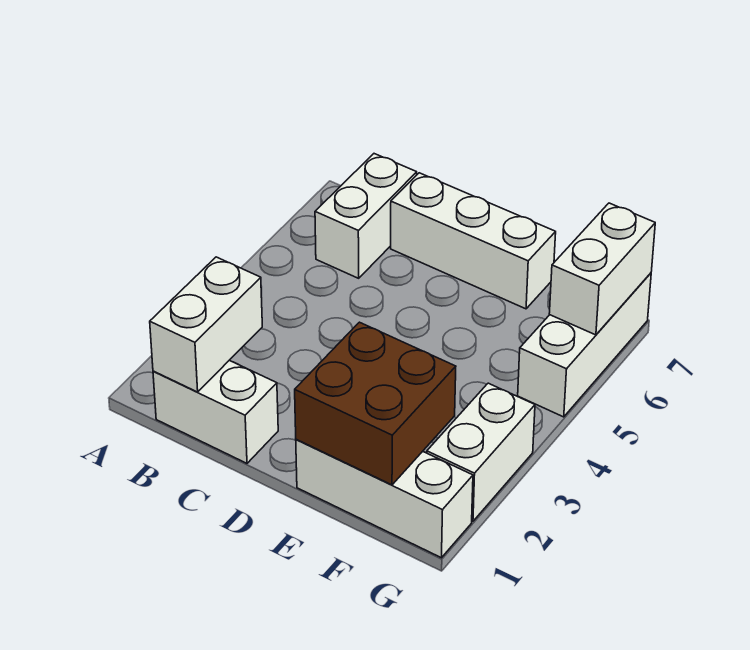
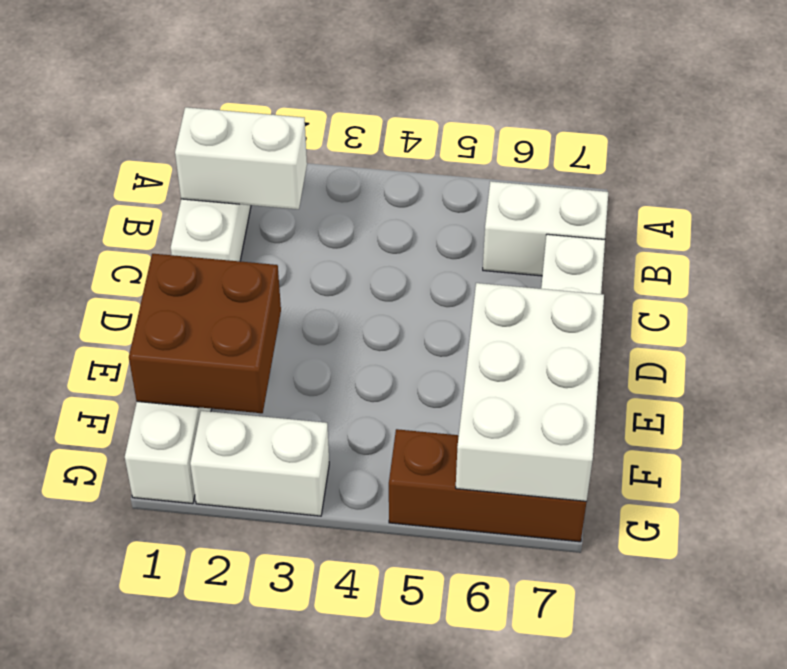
white brick G5:G7 level 1 -> brown brick G5:G7 level 1
white brick G6:G7 level 2 -> white brick E6:G7 level 2

